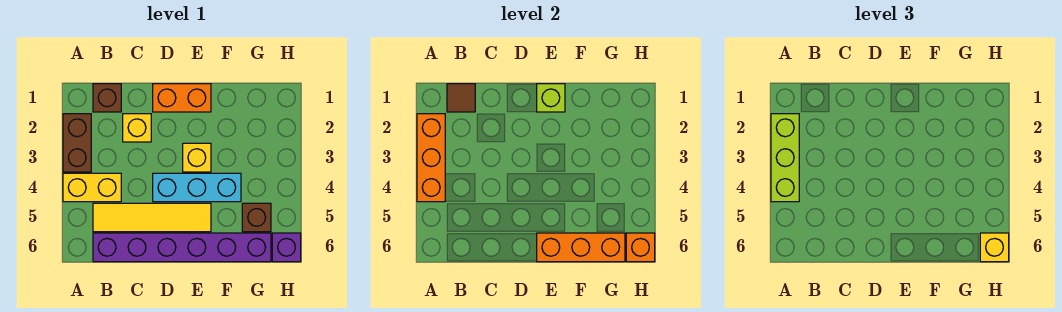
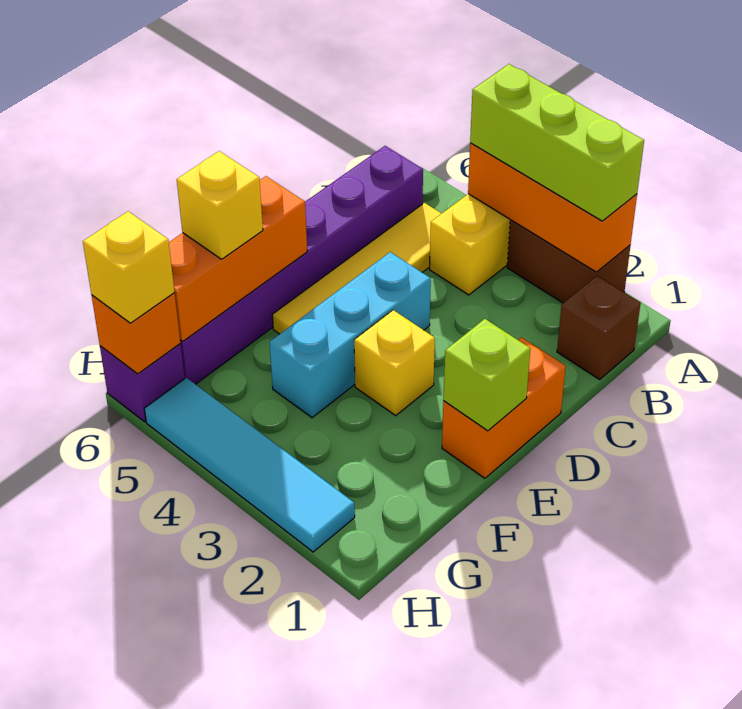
brown tile B1 level 2 -> none
yellow brick C2 level 1 -> yellow brick F6 level 3
brown brick G5 level 1 -> none
none -> cyan tile H2:H5 level 1

